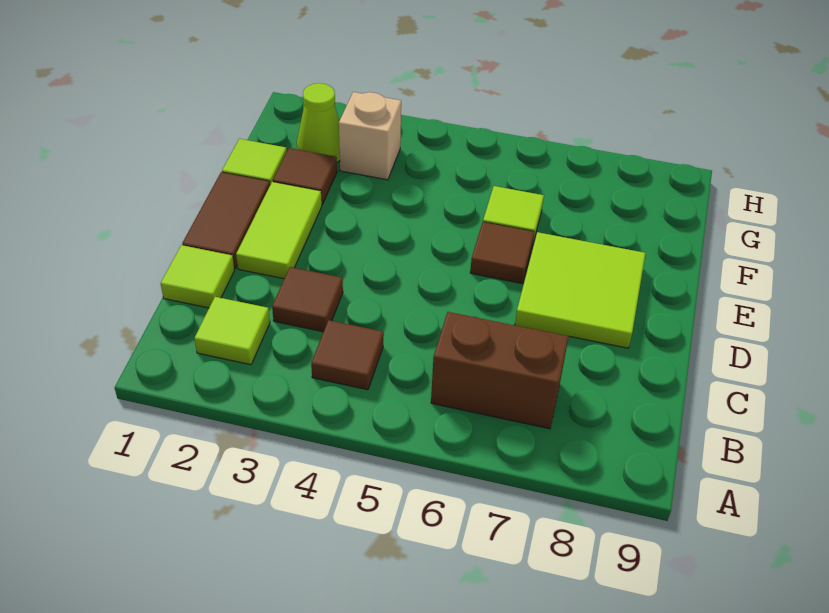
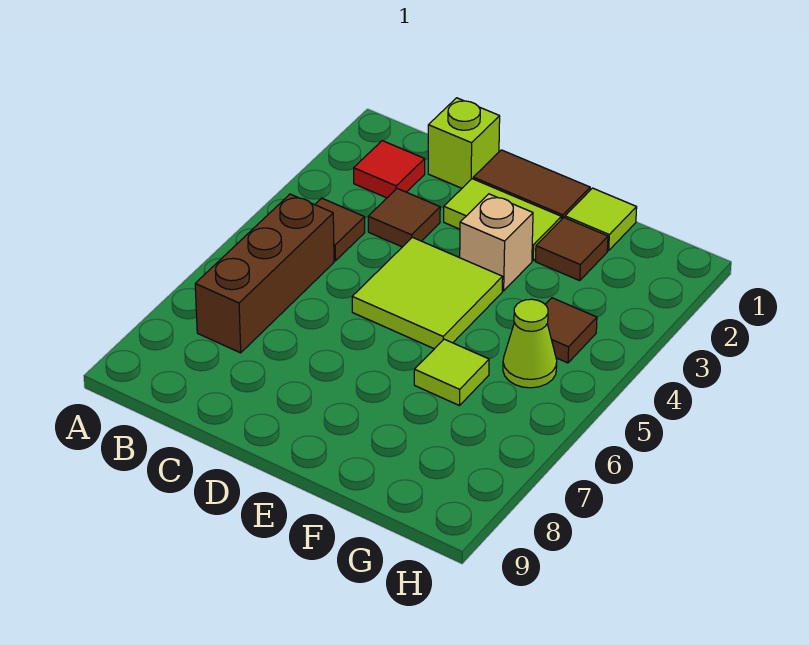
lime tile B2 level 1 -> red tile B2 level 1
brown brick B6:B7 level 1 -> brown brick B5:B7 level 1
lime tile C1 level 1 -> lime brick C1 level 1
lime tile D7:E8 level 1 -> lime tile D4:E5 level 1
brown tile E6 level 1 -> brown tile G4 level 1
lime cone G2 level 1 -> lime cone G5 level 1
tan brick G3 level 1 -> tan brick E3 level 1

